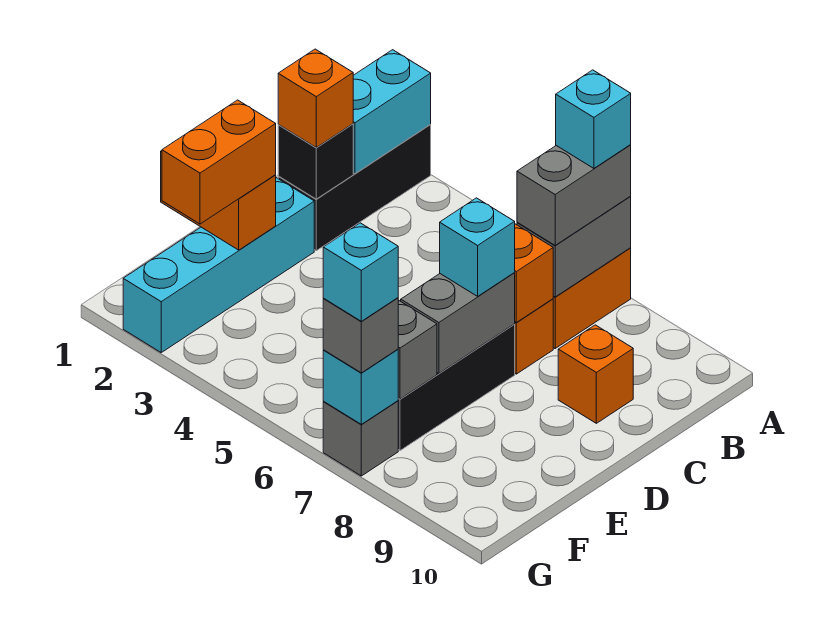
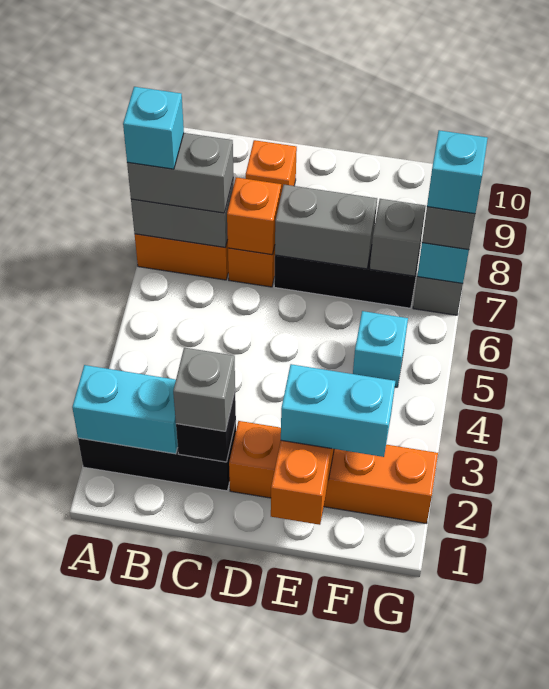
orange brick C2 level 3 -> grey brick C2 level 3
cyan brick D2:G2 level 1 -> orange brick D2:G2 level 1
cyan brick D7 level 3 -> cyan brick F5 level 1
orange brick E2:F2 level 3 -> cyan brick E2:F2 level 3

